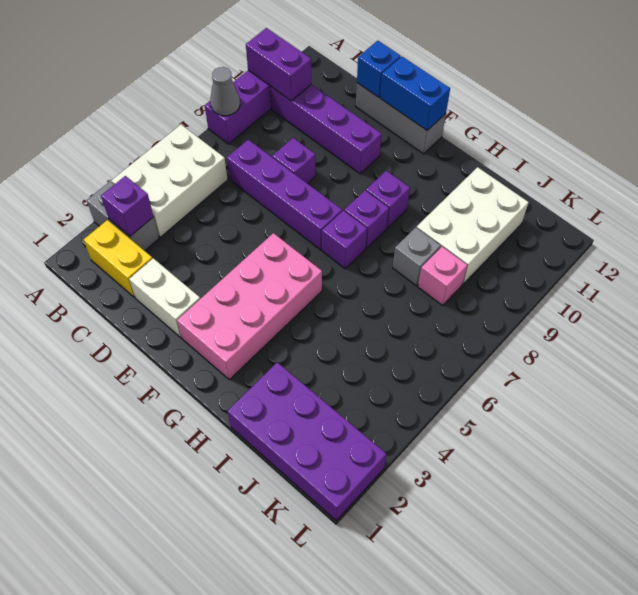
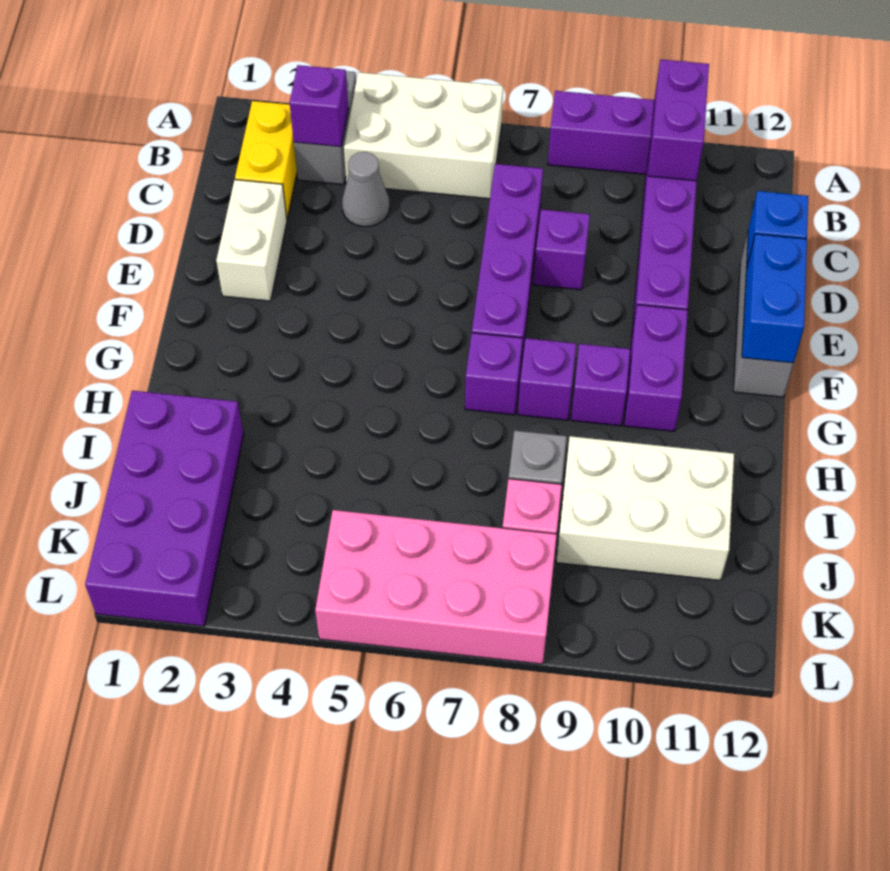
grey cone A8 level 2 -> grey cone C4 level 1
pink brick F2:G5 level 1 -> pink brick K5:L8 level 1
none -> purple brick F10:G10 level 1

